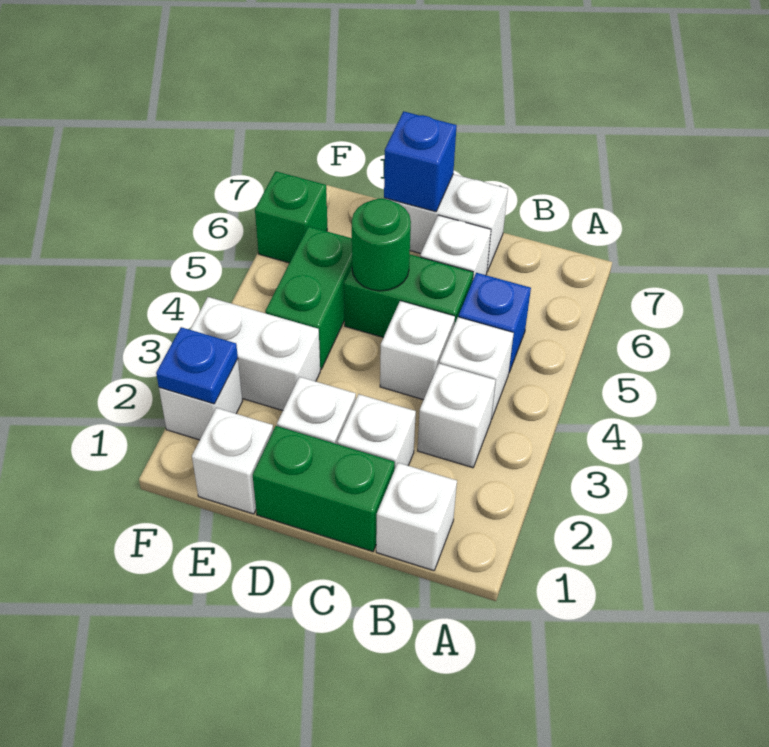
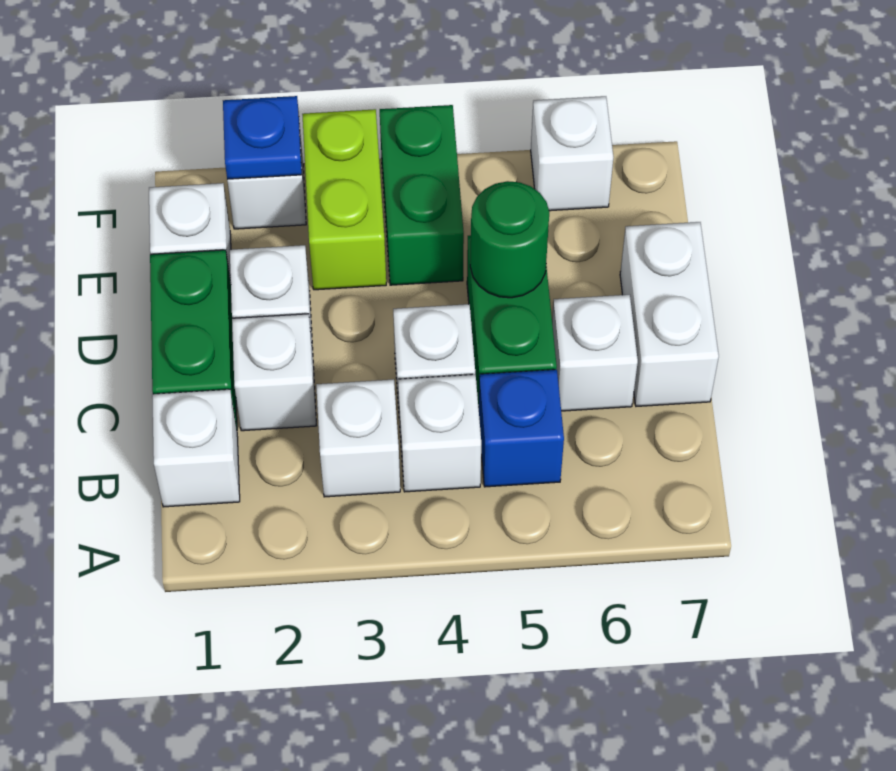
blue brick D7 level 2 -> none
white brick E3:F3 level 1 -> lime brick E3:F3 level 1
green brick E4:E5 level 1 -> green brick E4:F4 level 1
green brick F6 level 1 -> white brick F6 level 1

